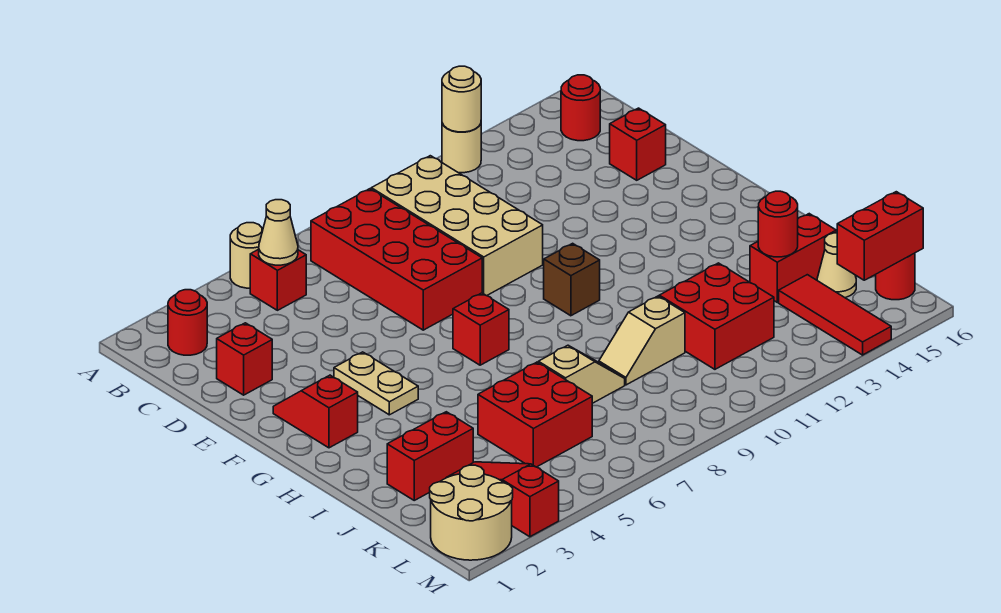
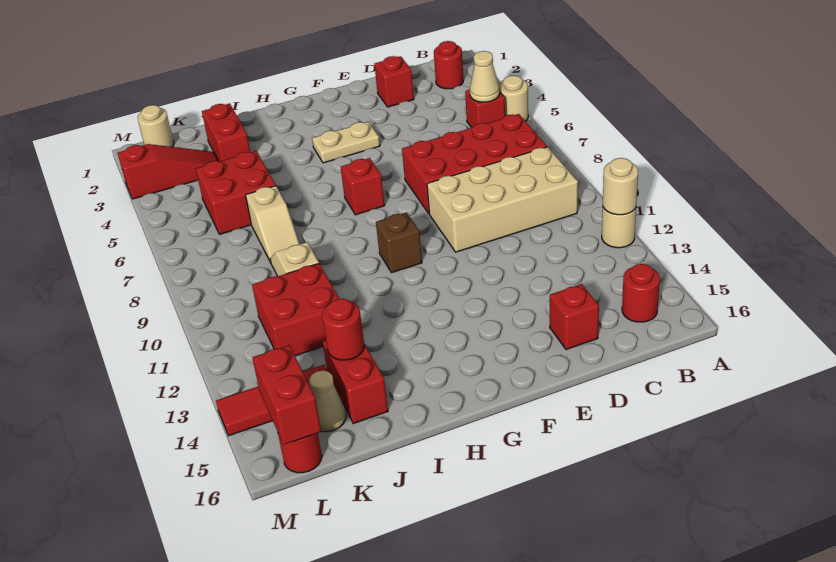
red slope F2:G2 level 1 top G -> none
tan round brick L1:M2 level 1 -> tan round brick L1 level 1

